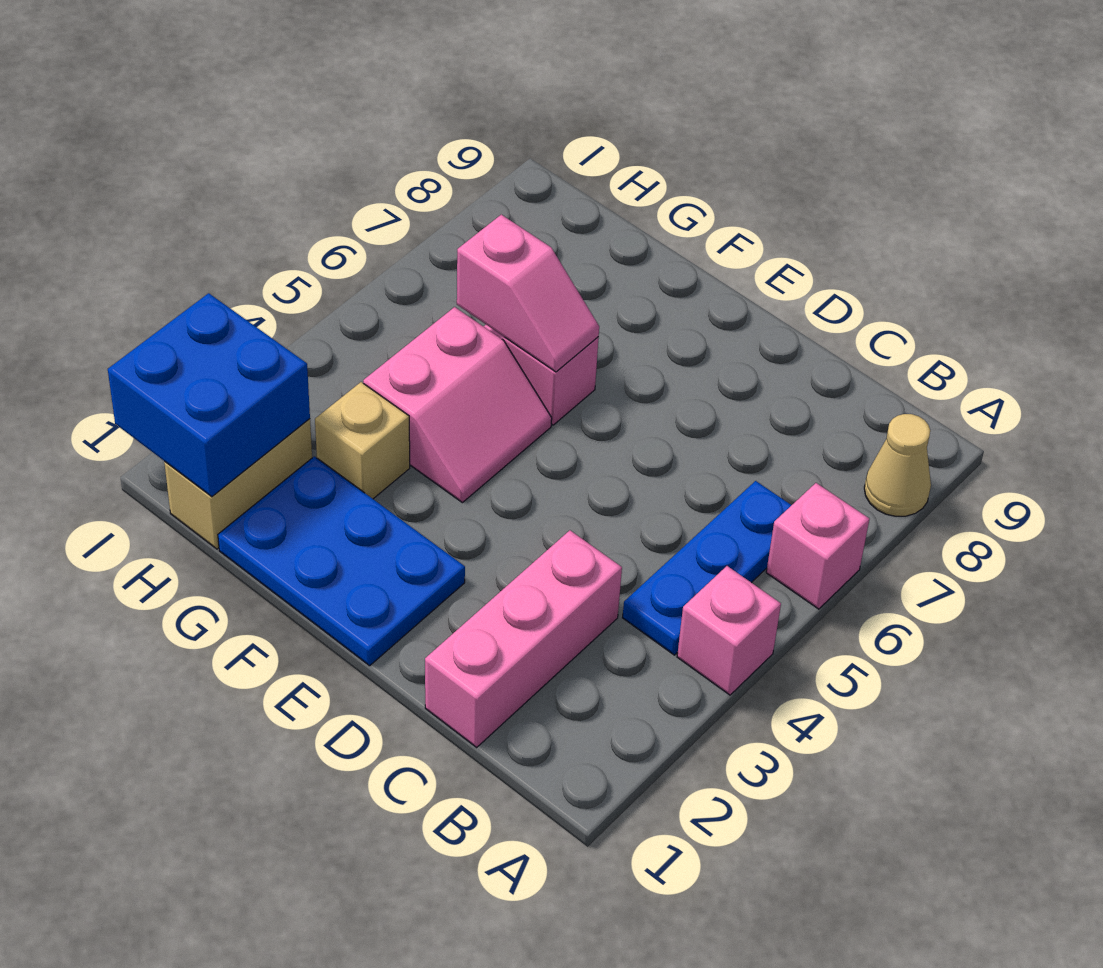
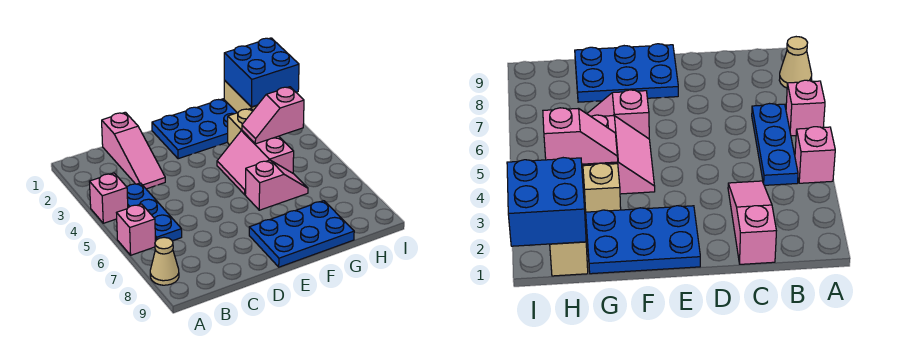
pink brick C1:C3 level 1 -> pink slope C1:C3 level 1 top 1
none -> blue plate E8:G9 level 1
pink slope F6:G6 level 2 top G -> pink slope G4:H4 level 2 top H

